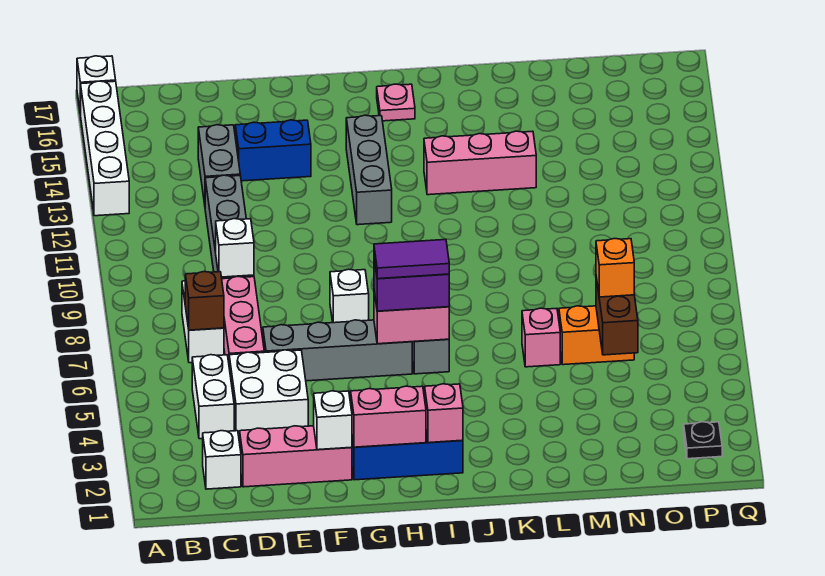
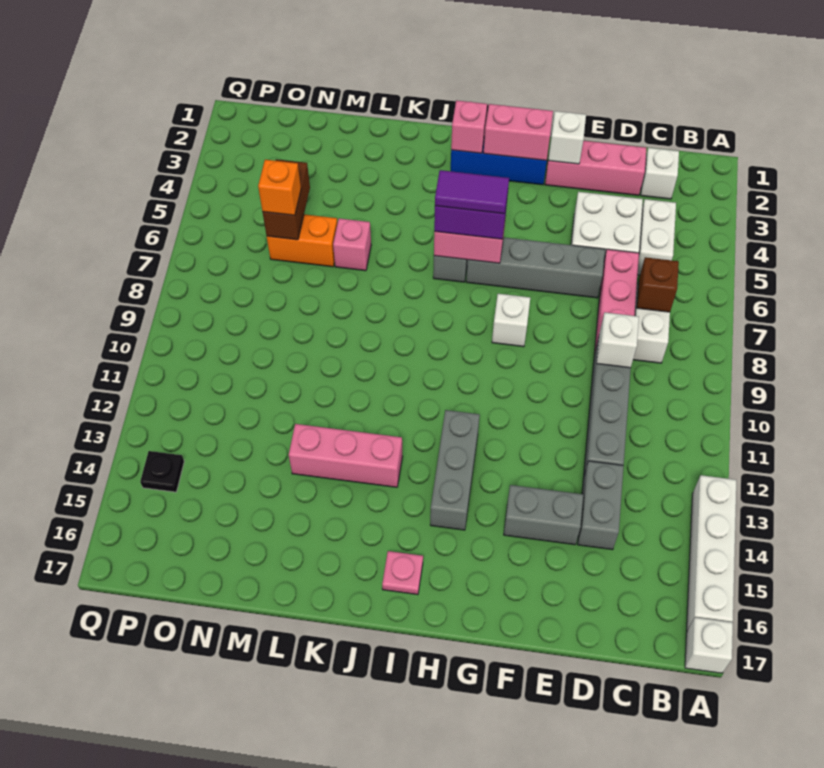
blue brick E14:F14 level 1 -> grey brick E14:F14 level 1
black plate P2 level 1 -> black plate P14 level 1

